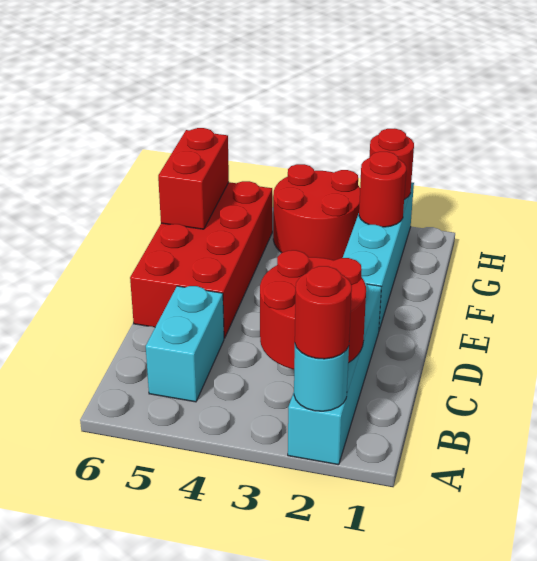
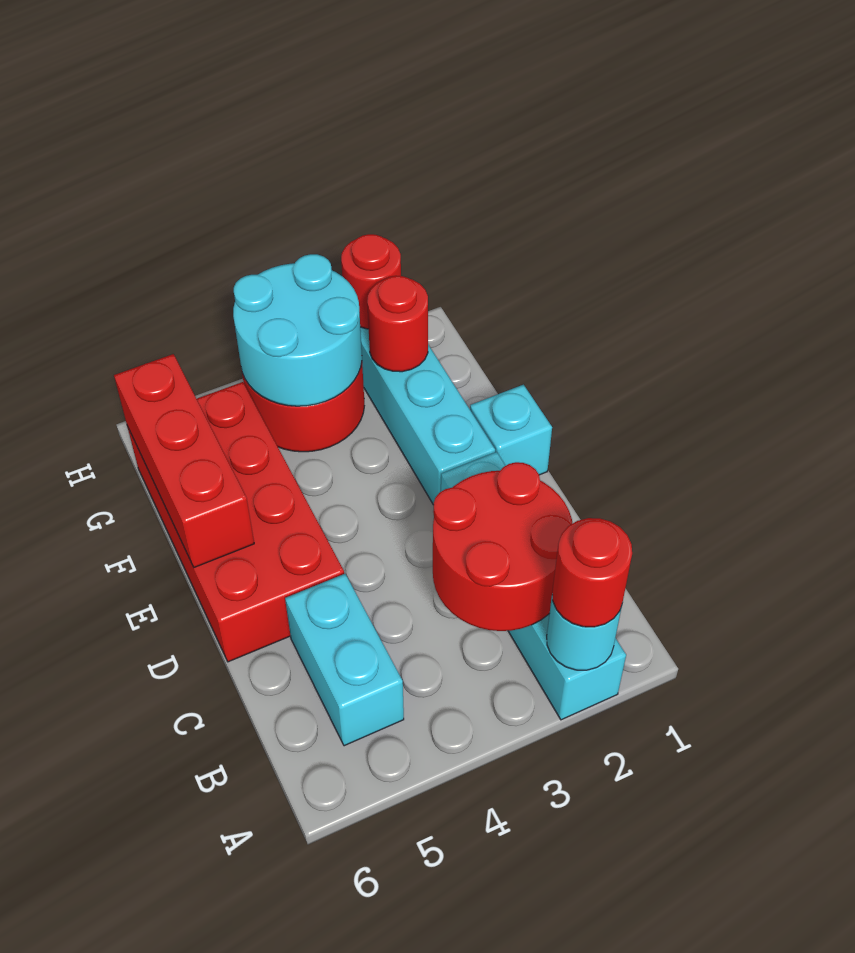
none -> cyan brick E1 level 1
red brick F6:G6 level 2 -> red brick E6:G6 level 2
none -> cyan round brick G3:H4 level 2

